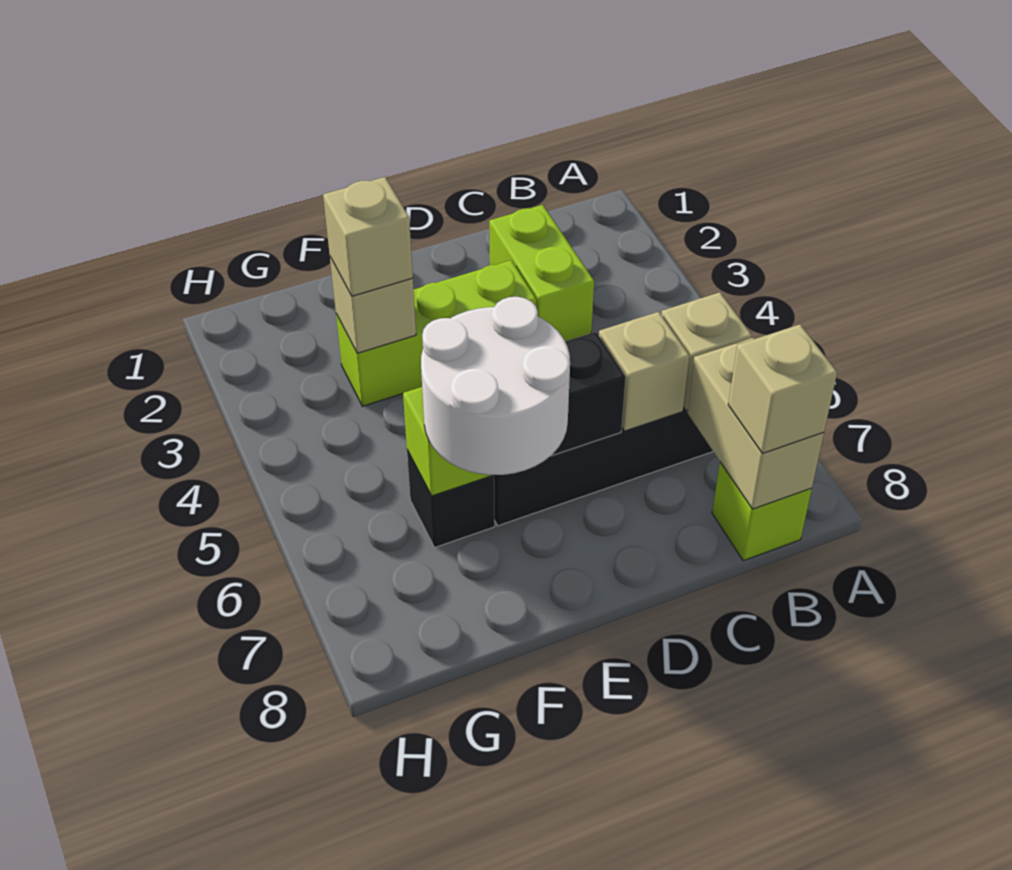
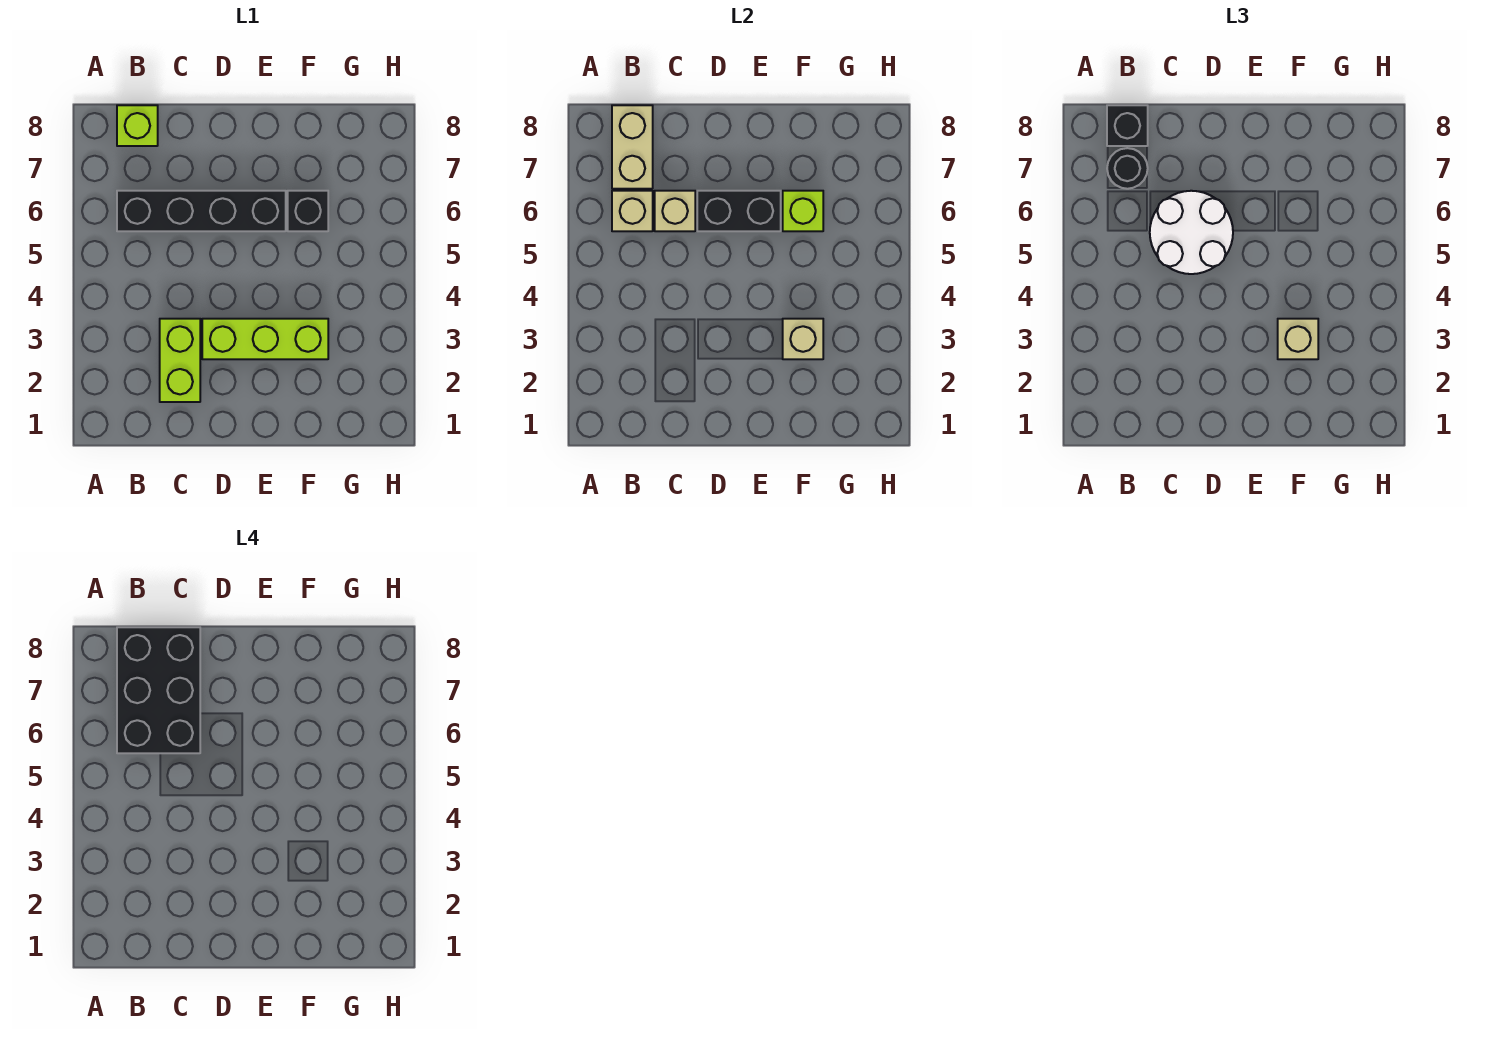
none -> black brick B6:C8 level 4
none -> black round brick B7 level 3
tan brick B8 level 3 -> black brick B8 level 3
white round brick E6:F7 level 3 -> white round brick C5:D6 level 3

